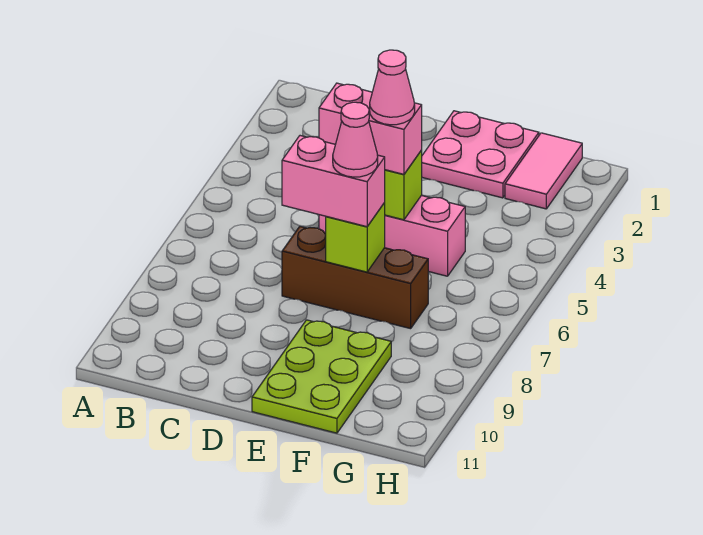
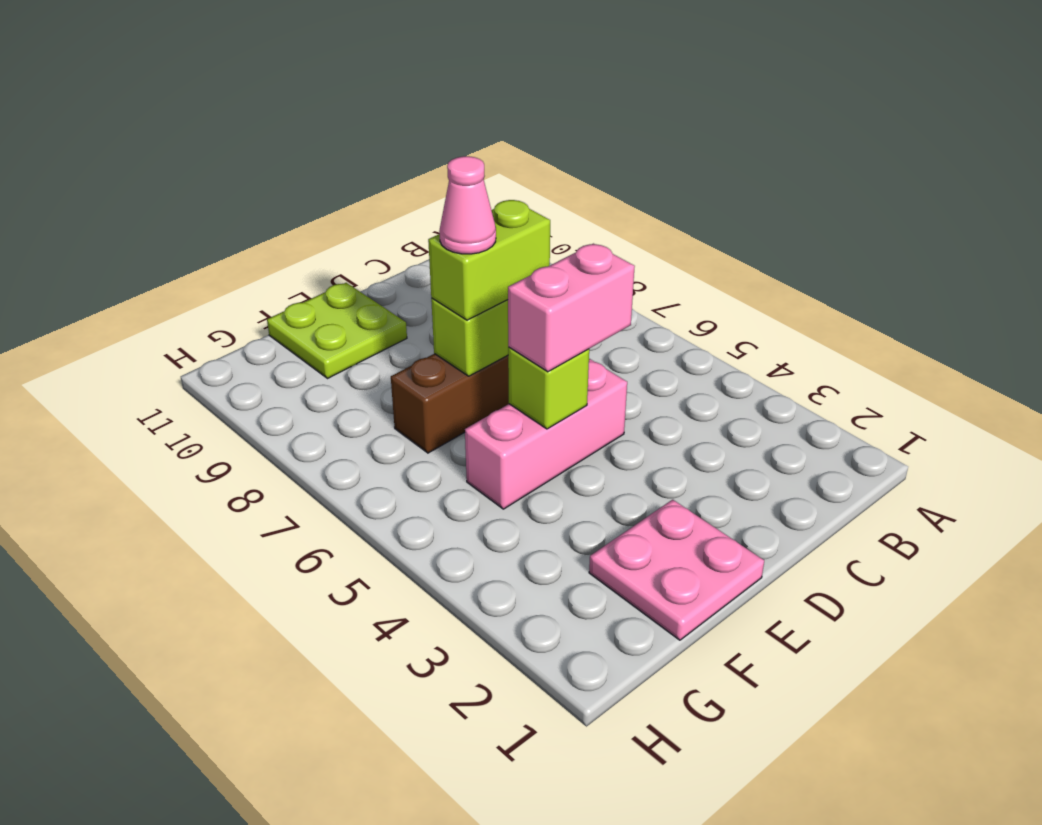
pink brick D7:E7 level 3 -> lime brick D7:E7 level 3
pink cone E5 level 4 -> none
lime plate E9:F11 level 1 -> lime plate E10:F11 level 1
pink tile G1:G2 level 1 -> none

